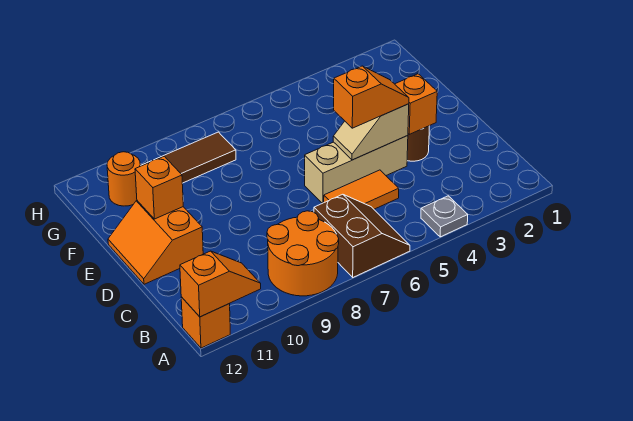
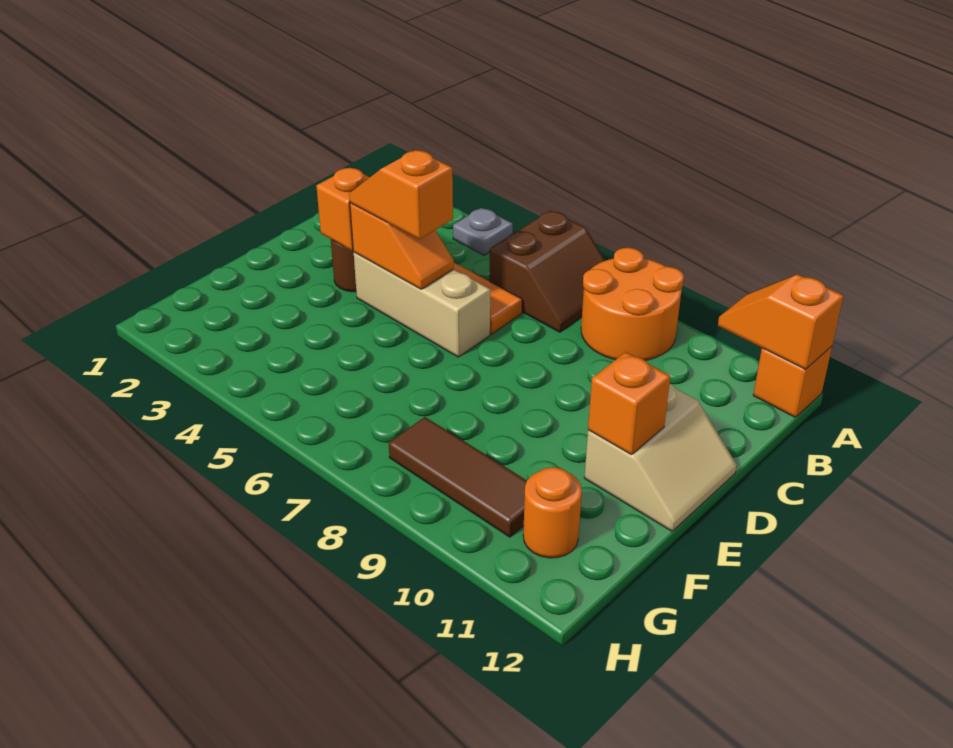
brown slope A6:B7 level 1 top 7 -> brown slope A6:B7 level 1 top 6
tan slope D4:D5 level 2 top 4 -> orange slope D4:D5 level 2 top 4
orange slope D11:E12 level 1 top 11 -> tan slope D11:E12 level 1 top 11

